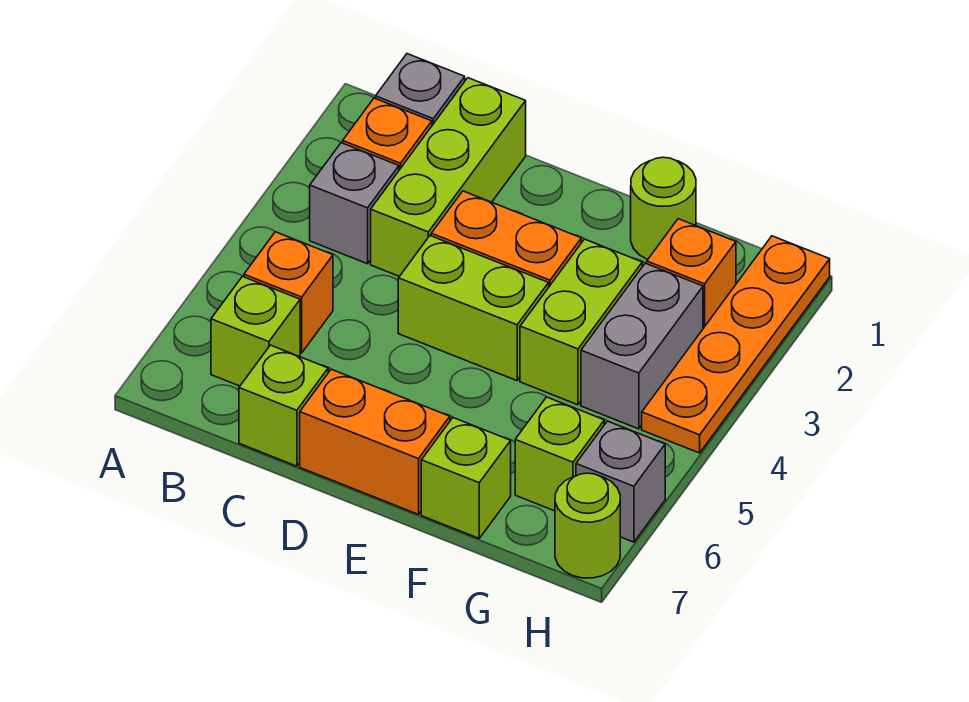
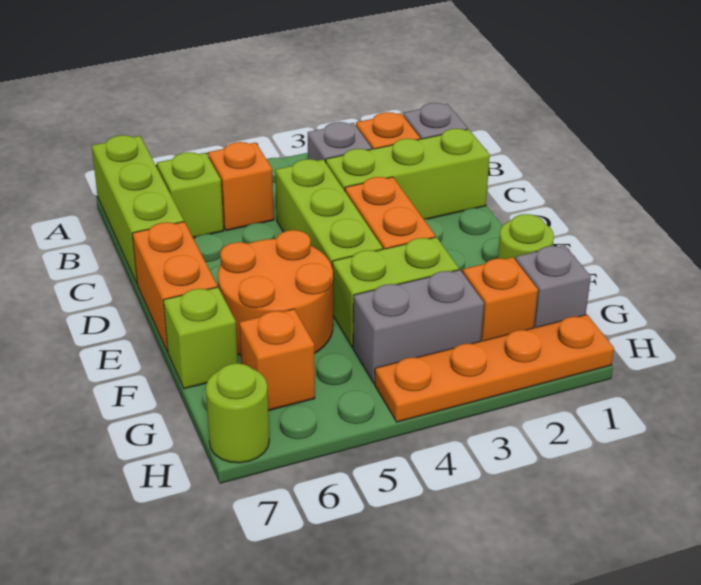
lime brick C7 level 1 -> lime brick A7:C7 level 1
lime brick D4:E4 level 1 -> lime brick C4:E4 level 1
none -> orange round brick E5:F6 level 1
lime brick G6 level 1 -> orange brick G6 level 1
grey brick H6 level 1 -> grey brick G1 level 1

